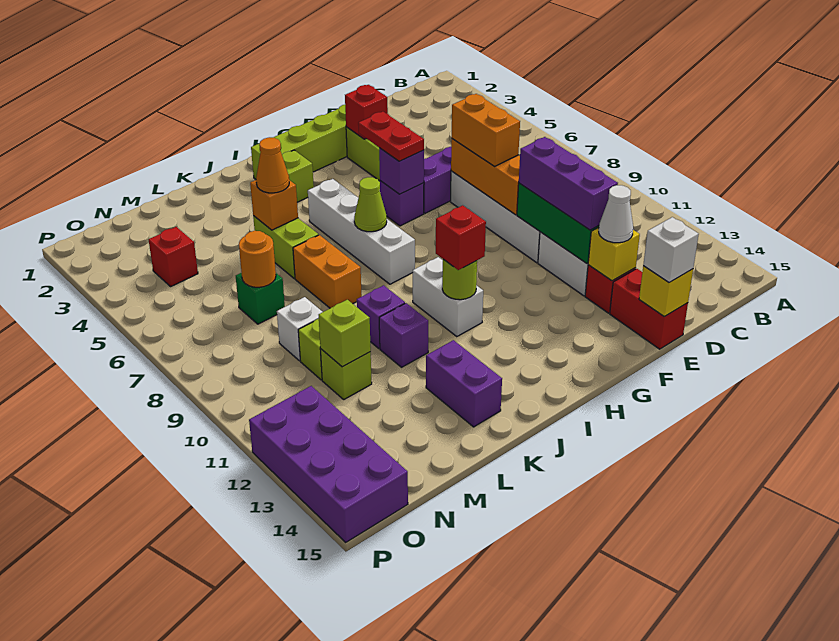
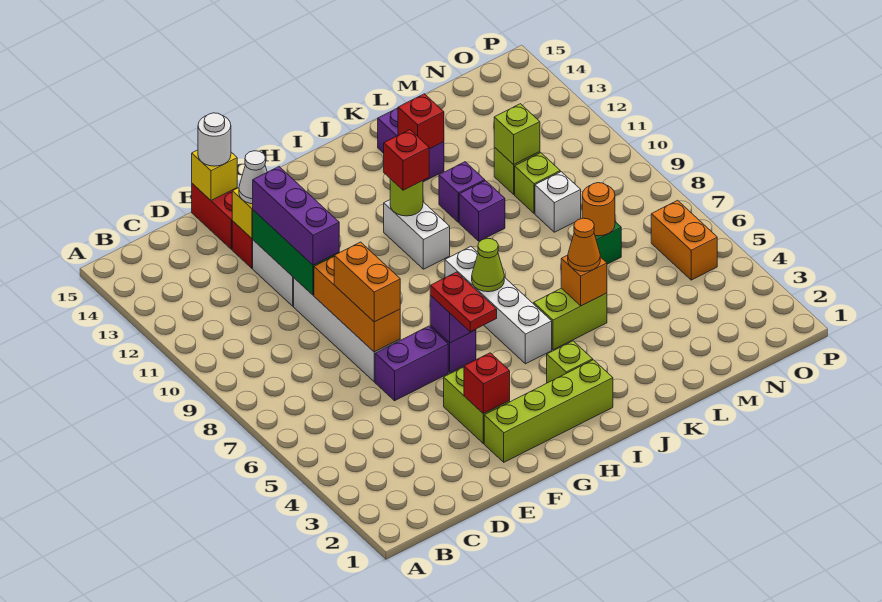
white brick E15 level 3 -> white round brick E15 level 3
lime brick K5:K6 level 1 -> lime brick J5:K5 level 1
orange brick K7:K8 level 1 -> orange brick O5:O6 level 1
red brick N4 level 1 -> red brick K13 level 2
purple brick O12:P15 level 1 -> none

